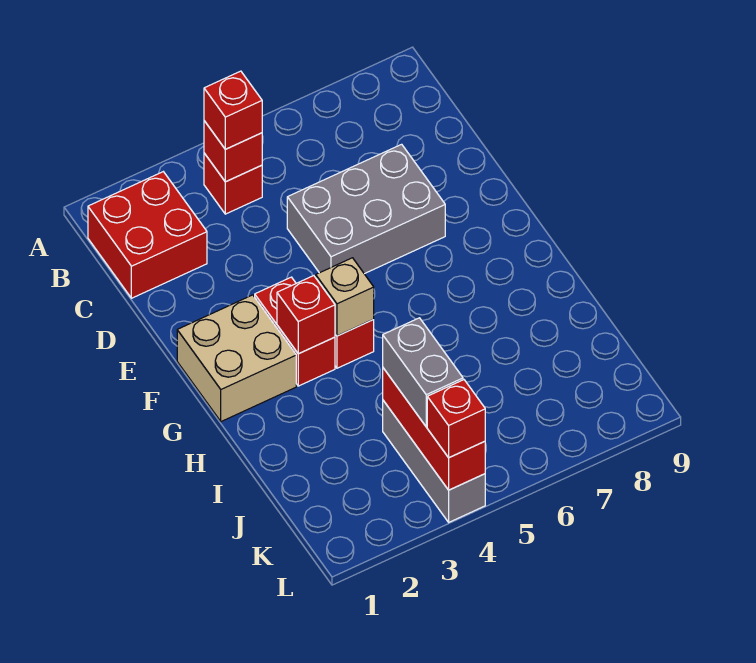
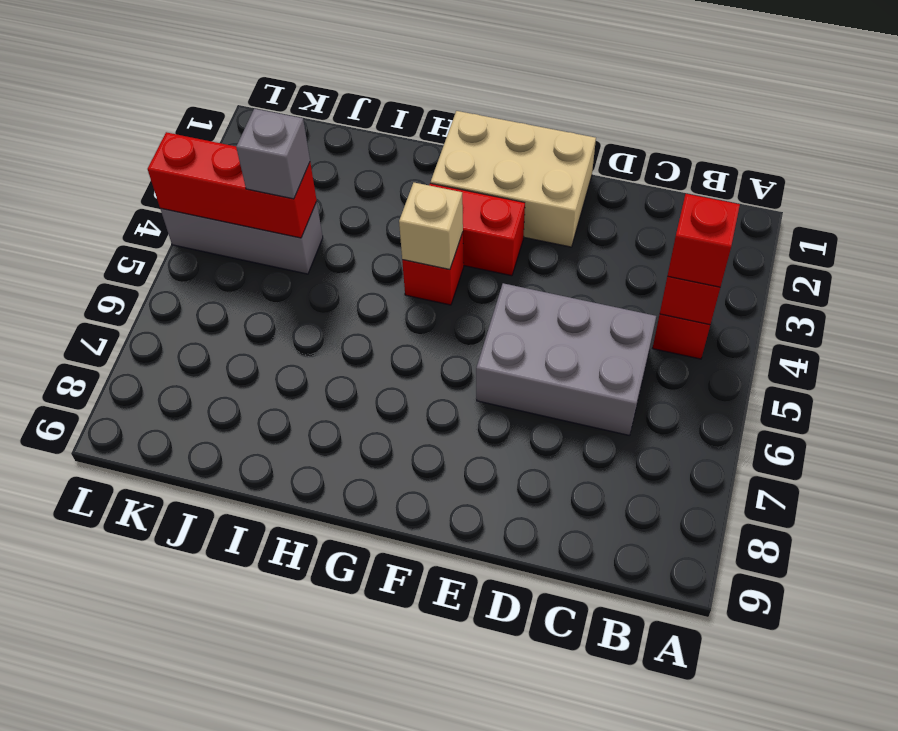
red brick B1:C2 level 1 -> none
grey brick D5:E7 level 1 -> grey brick C5:E6 level 1
tan brick F1:G2 level 1 -> tan brick E1:G2 level 1
red brick G3 level 2 -> none
grey brick J4:K4 level 3 -> grey brick J4 level 3
red brick L4 level 3 -> none

